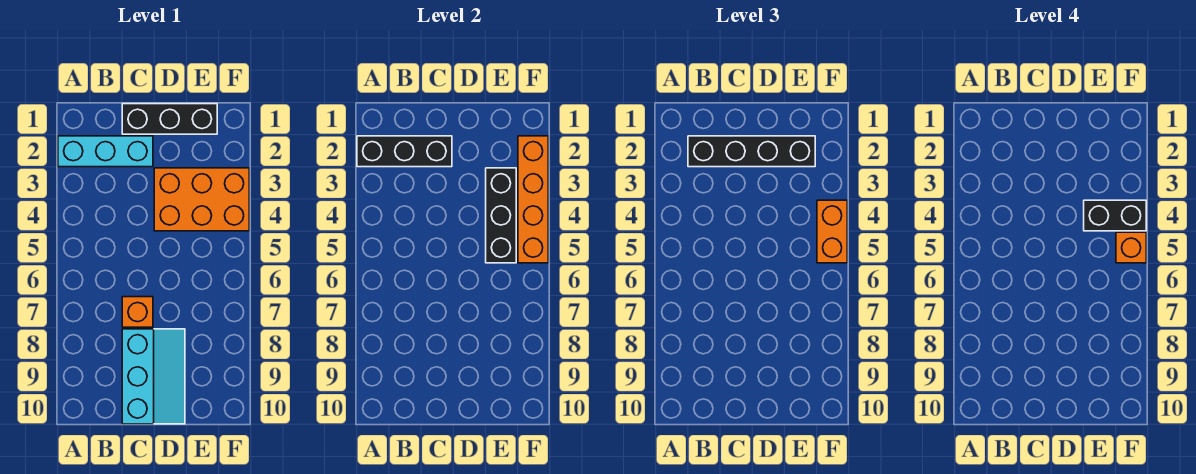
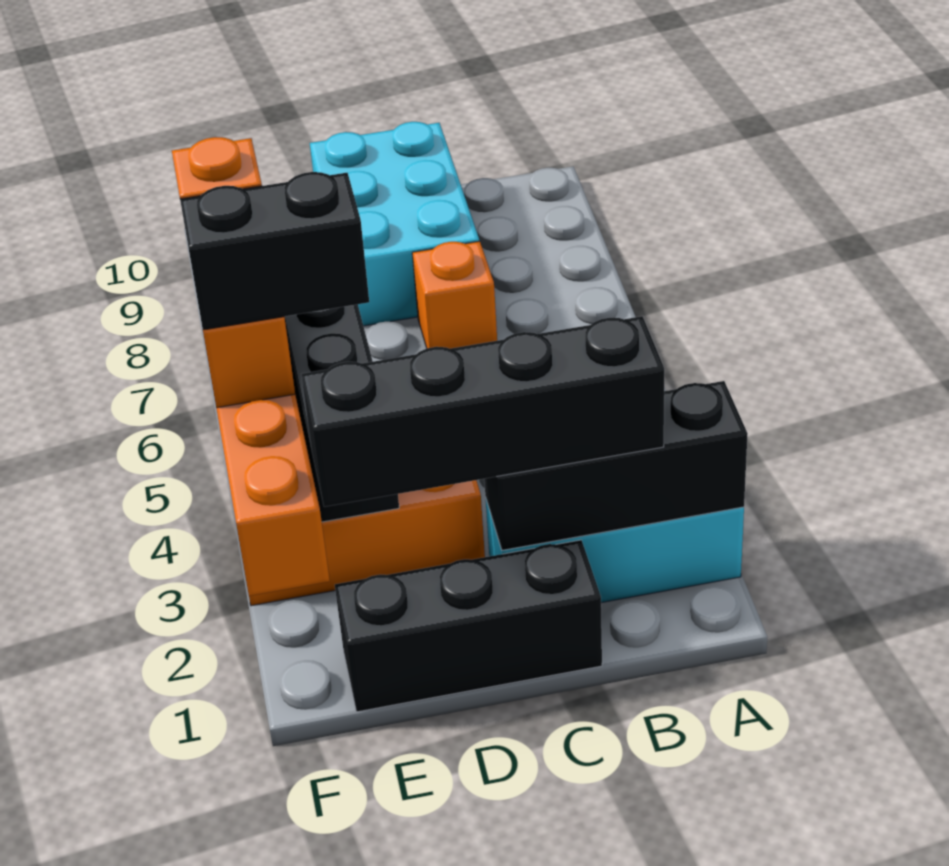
cyan slope C8:D10 level 1 top C -> cyan brick C8:D10 level 1

